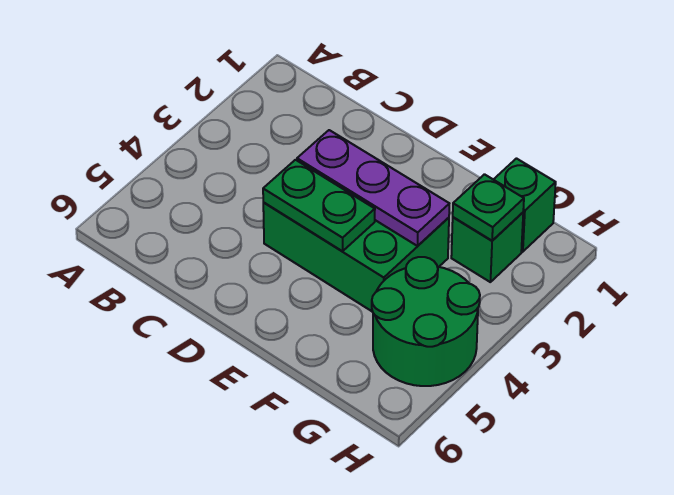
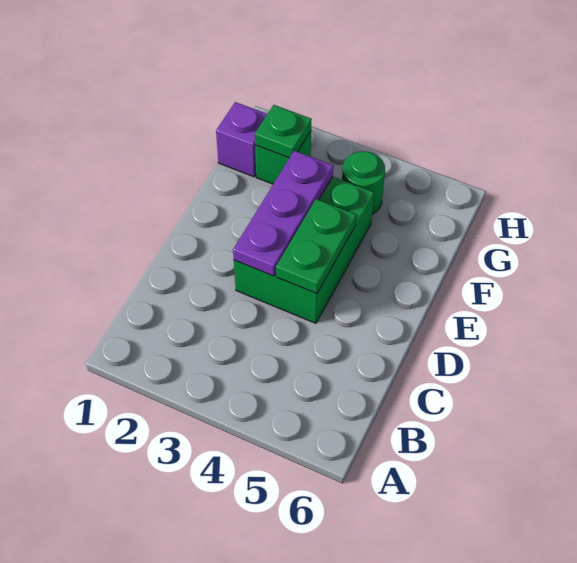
green brick G1 level 1 -> purple brick G1 level 1
green round brick G4:H5 level 1 -> green round brick G4 level 1

